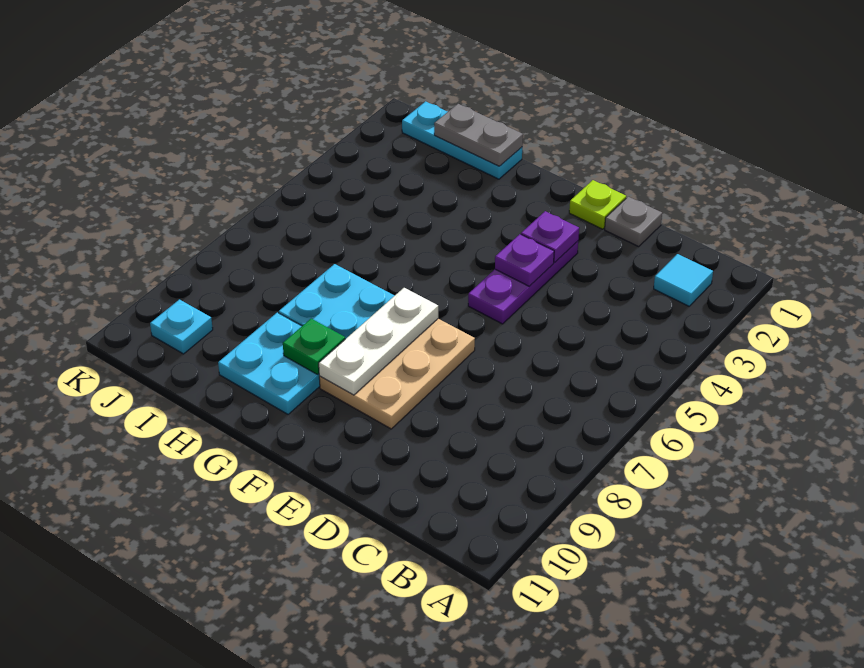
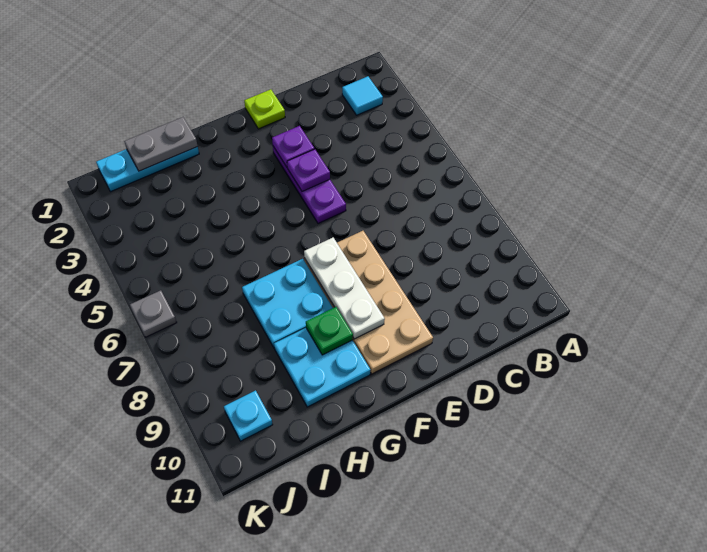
grey plate D1 level 1 -> grey plate K6 level 1
tan plate E7:F9 level 1 -> tan plate E7:F10 level 1

